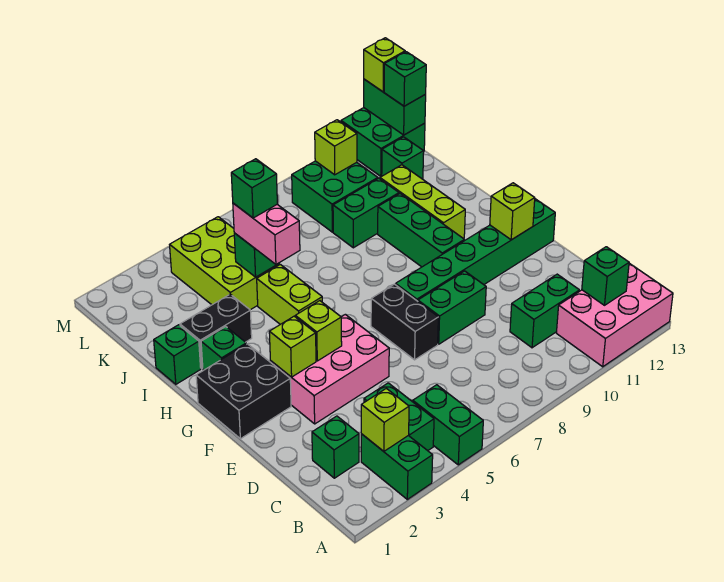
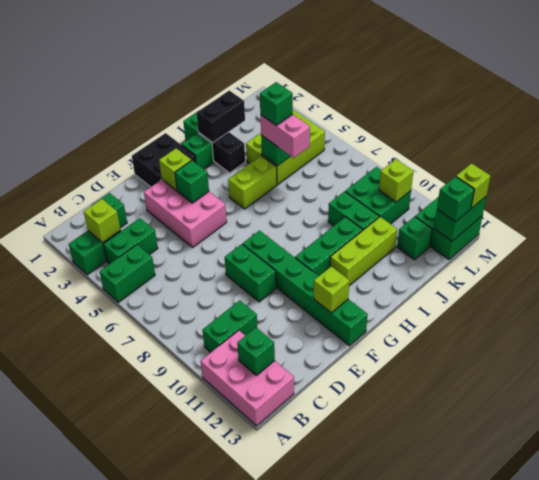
green brick C10:C11 level 1 -> green brick B10:C10 level 1
black brick E7:F7 level 1 -> black brick I2:J2 level 2
lime brick F4 level 2 -> green brick F4 level 2
pink brick I5:J5 level 3 -> pink brick J5:J6 level 3

